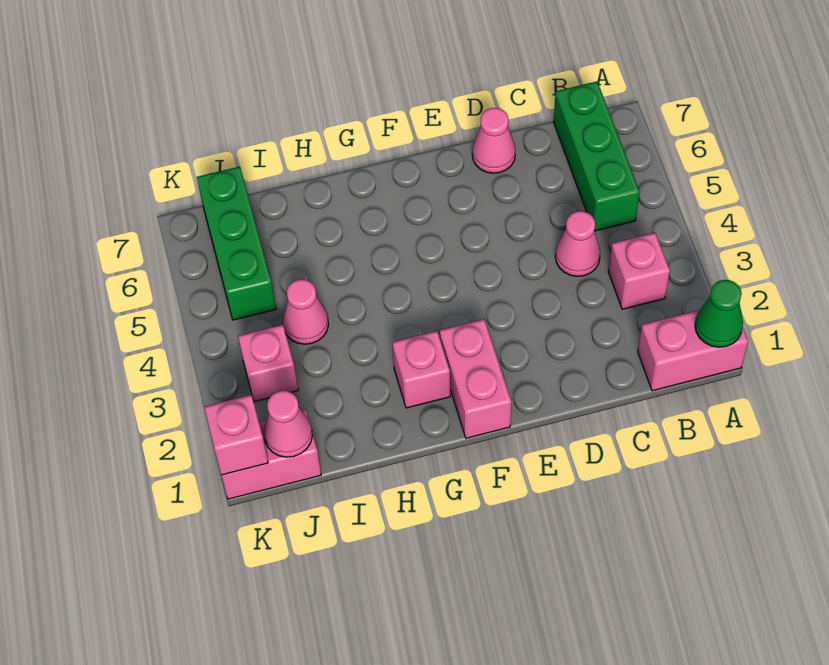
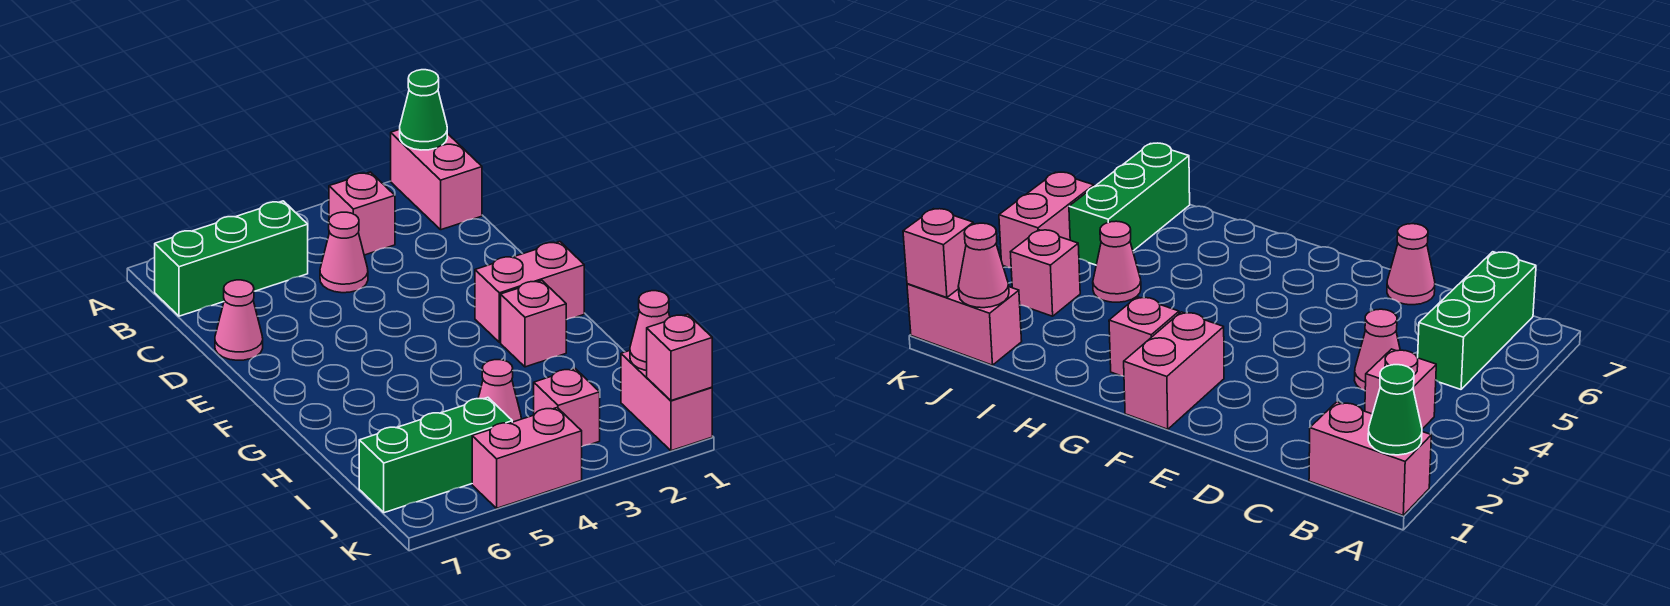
none -> pink brick K4:K5 level 1

